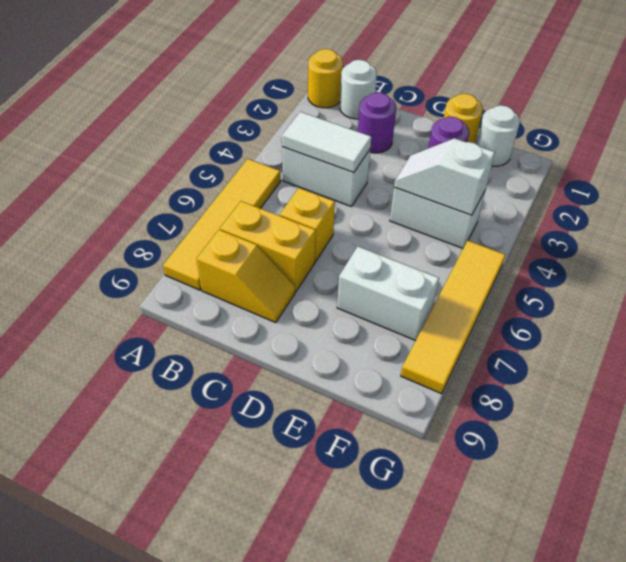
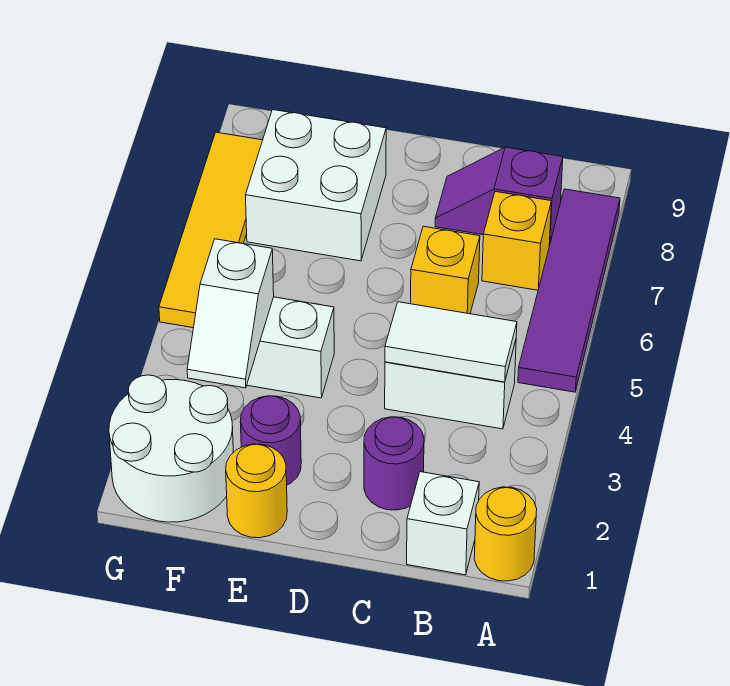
yellow tile A5:A8 level 1 -> purple tile A5:A8 level 1
white round brick B1 level 1 -> white brick B1 level 1
yellow brick B7:C7 level 1 -> yellow brick B7 level 1
yellow slope B8:C8 level 1 top B -> purple slope B8:C8 level 1 top B
white slope E4:F4 level 2 top F -> white slope F3:F4 level 2 top 4
white brick E7:F7 level 1 -> white brick E7:F8 level 1
white round brick F1 level 1 -> white round brick F1:G2 level 1

